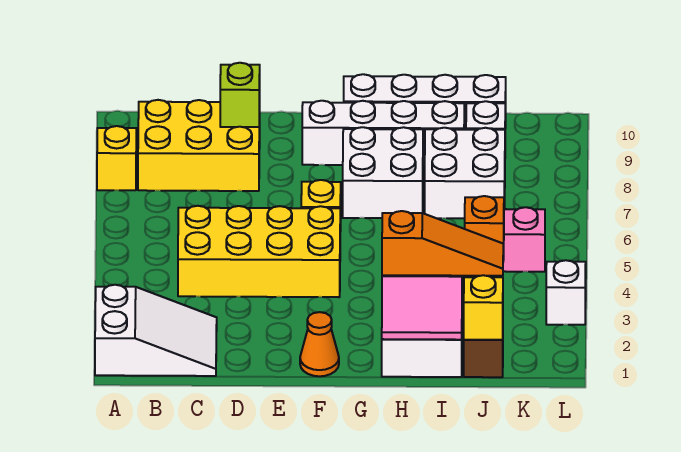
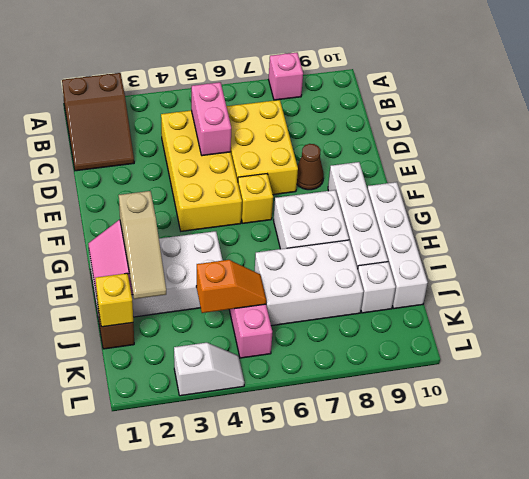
white slope A1:C2 level 1 top A -> brown slope A1:C2 level 1 top A
yellow brick A8 level 1 -> pink brick A8 level 1
yellow brick B8:D9 level 1 -> yellow brick C6:E7 level 1
none -> pink brick C5:D5 level 2
lime brick D9 level 2 -> none
none -> brown cone E8 level 1
orange cone F1 level 1 -> none
orange slope H2:J2 level 3 top H -> tan slope H2:J2 level 3 top H
white brick I7:J8 level 1 -> white brick I6:J8 level 1

